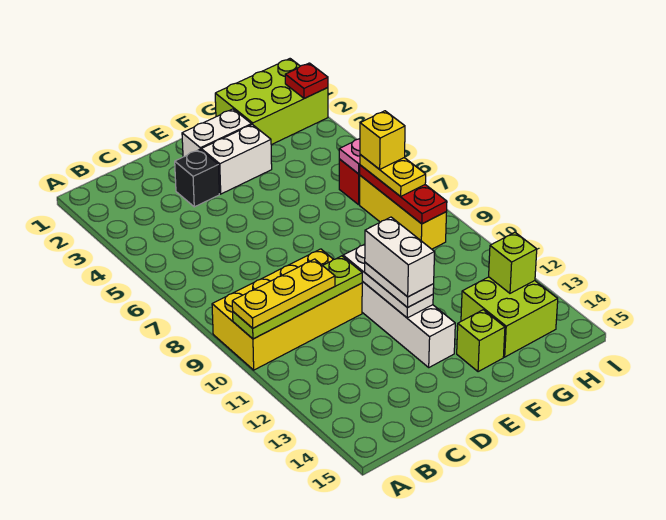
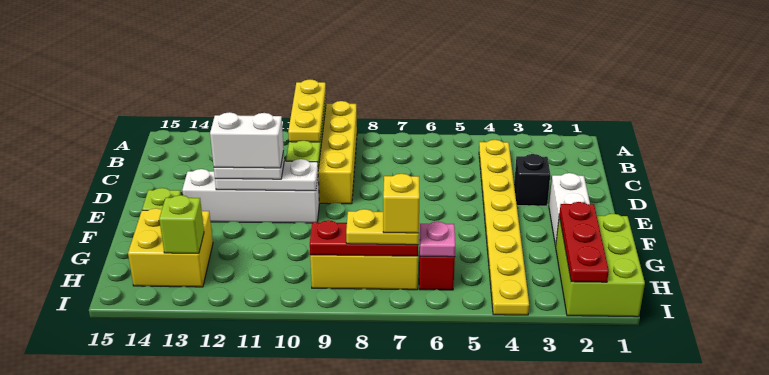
none -> yellow plate B4:I4 level 1
white brick E3:F3 level 1 -> none
lime brick G13:H14 level 1 -> yellow brick G13:H14 level 1
red plate I2 level 2 -> red plate G2:I2 level 2

